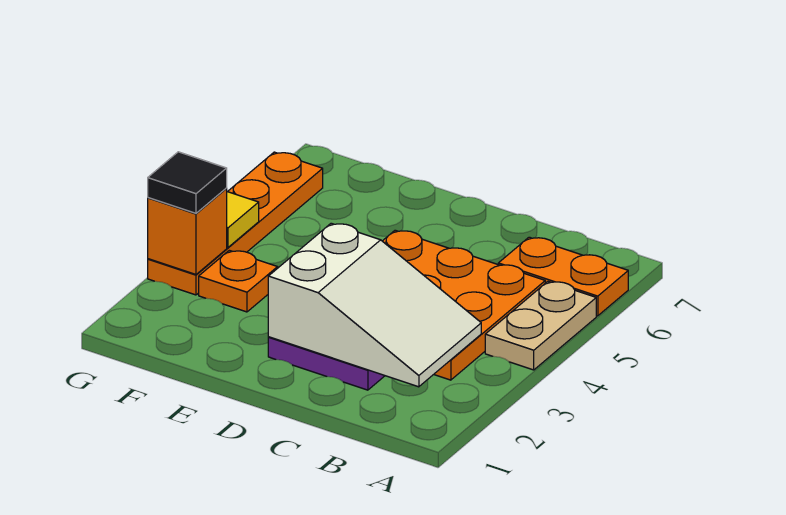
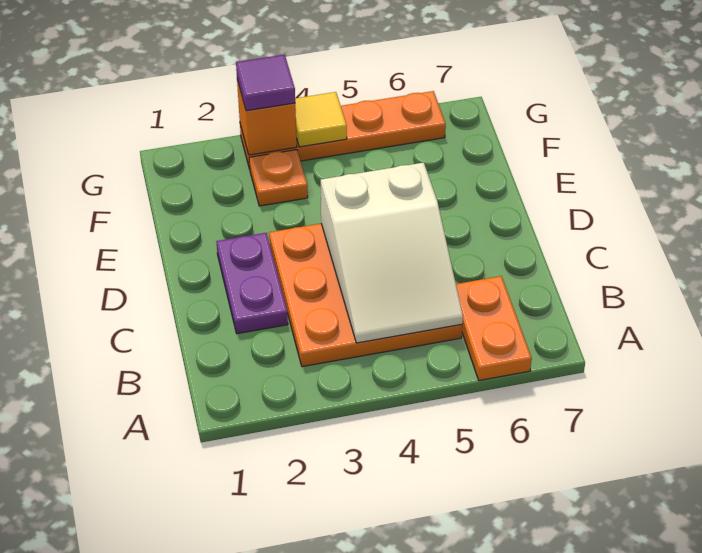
tan plate A4:A5 level 1 -> none
white slope B2:D3 level 2 top D -> white slope B4:D5 level 2 top D
black tile G3 level 3 -> purple tile G3 level 3

